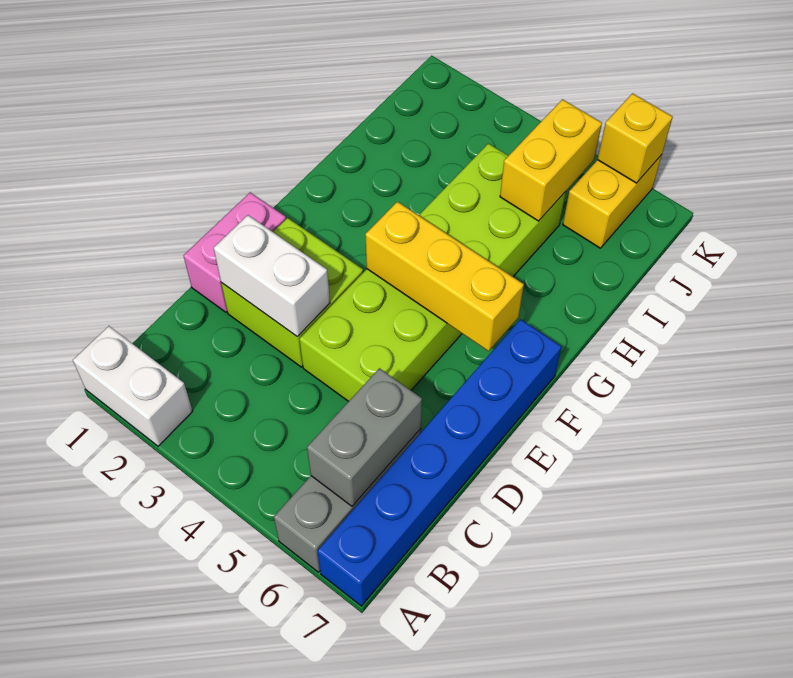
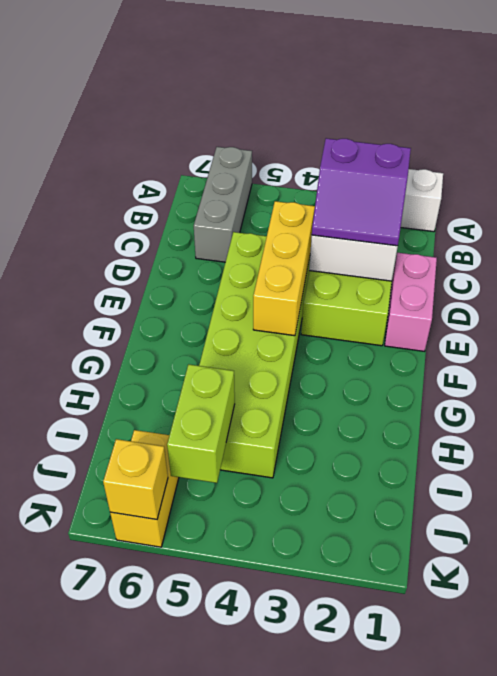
blue brick A7:F7 level 1 -> none
grey brick B6:C6 level 2 -> none
none -> purple slope C2:D3 level 3 top C
yellow brick F4:F6 level 2 -> yellow brick D4:F4 level 2
yellow brick I5:J5 level 2 -> lime brick I5:J5 level 2

